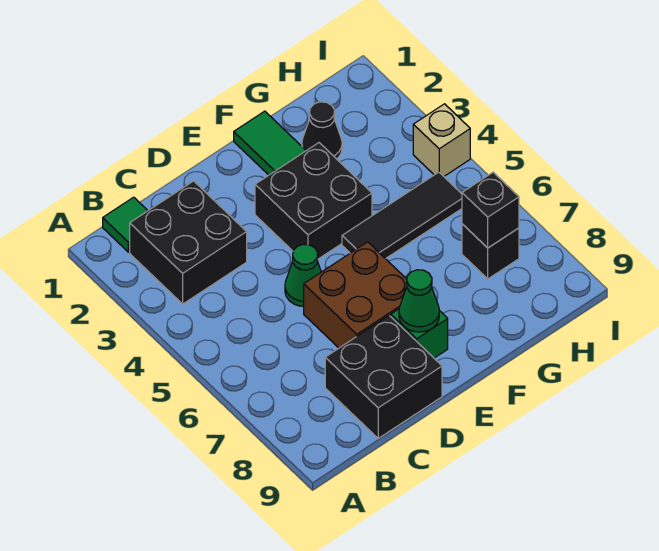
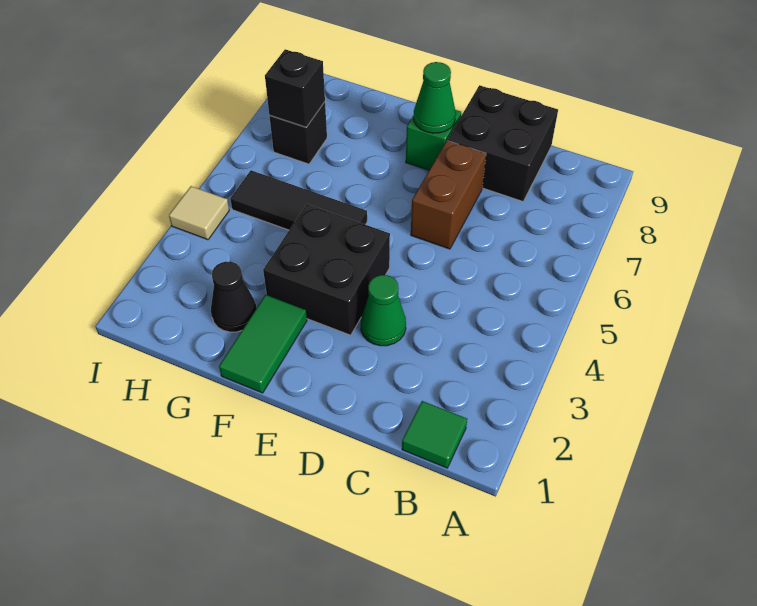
black brick B2:C3 level 1 -> none
green cone D5 level 1 -> green cone D3 level 1
brown brick D6:E7 level 1 -> brown brick D6:D7 level 1
tan brick I4 level 1 -> tan tile I4 level 1

